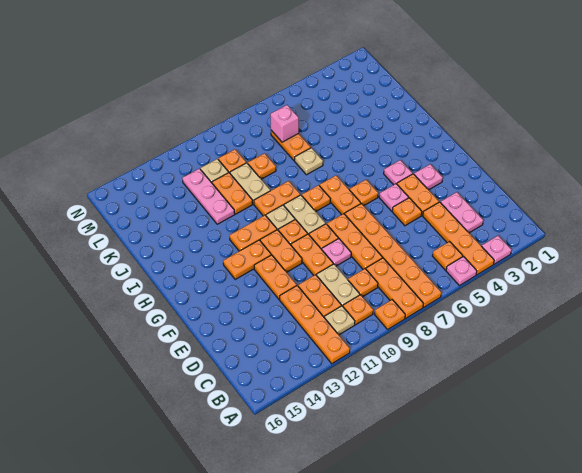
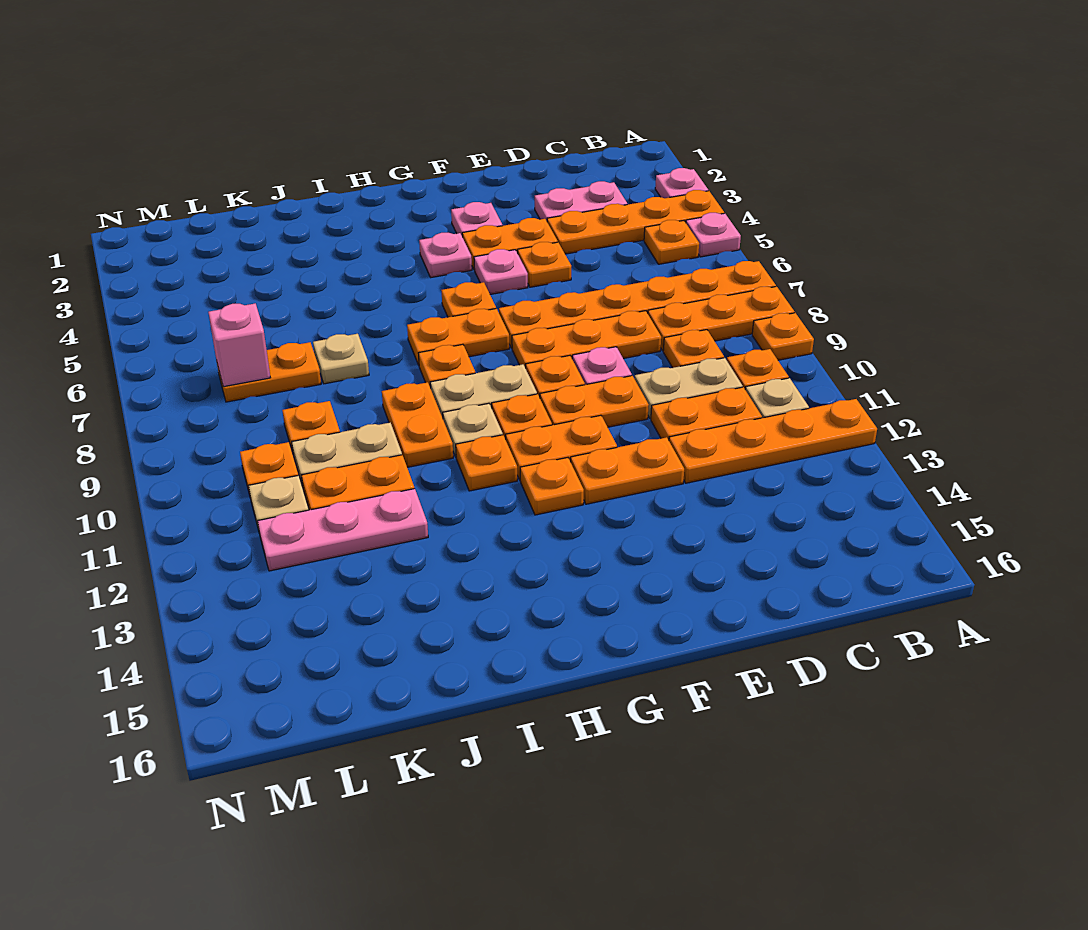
orange plate G12:G13 level 1 -> orange plate G12 level 1
orange plate H11:H12 level 1 -> orange plate H11 level 1

